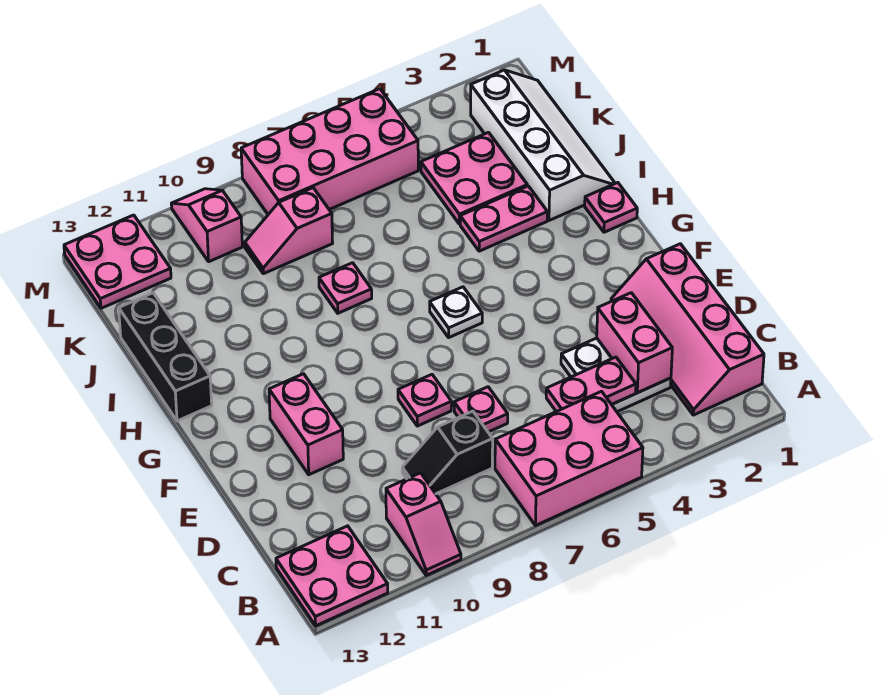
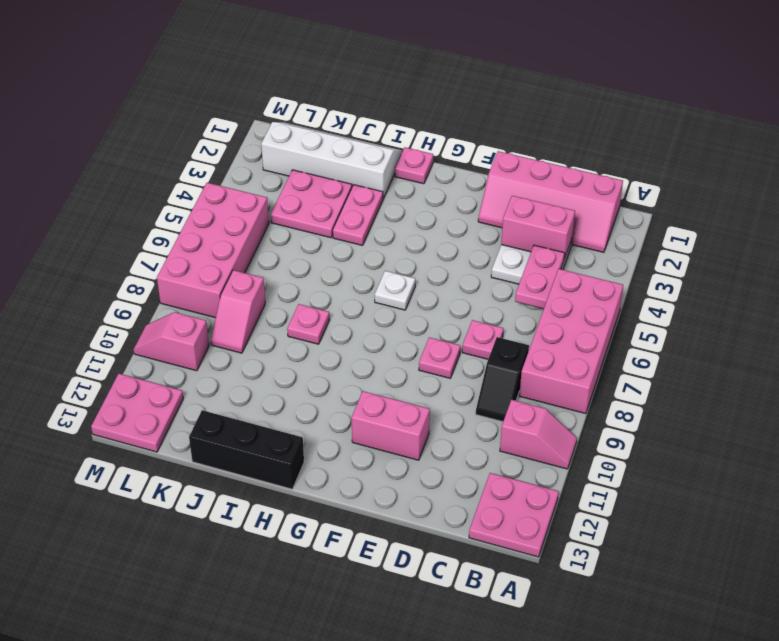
pink brick A5:B7 level 1 -> pink brick A5:B8 level 1

